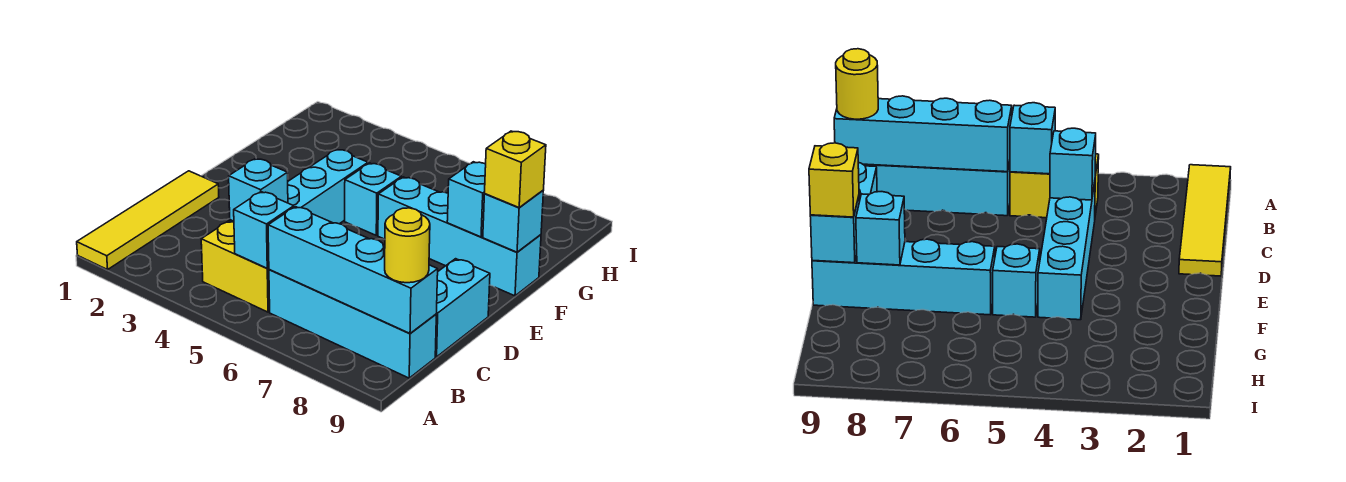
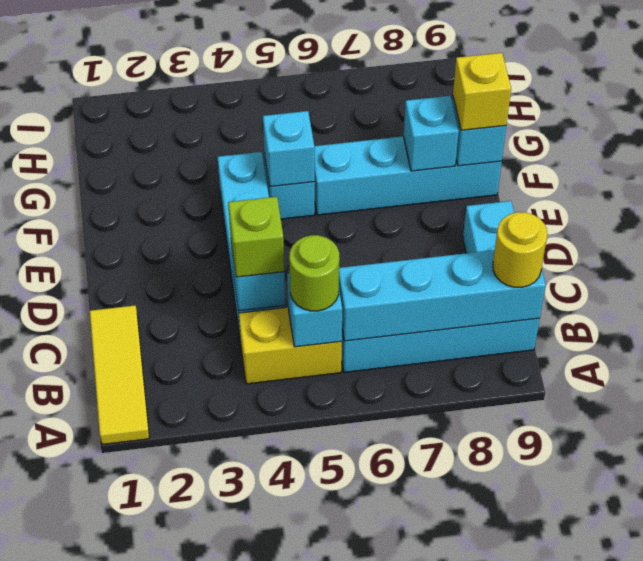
yellow tile A1:D1 level 1 -> yellow tile A1:C1 level 1
none -> lime round brick B5 level 3
none -> lime brick C4 level 3
none -> cyan brick F5 level 2

